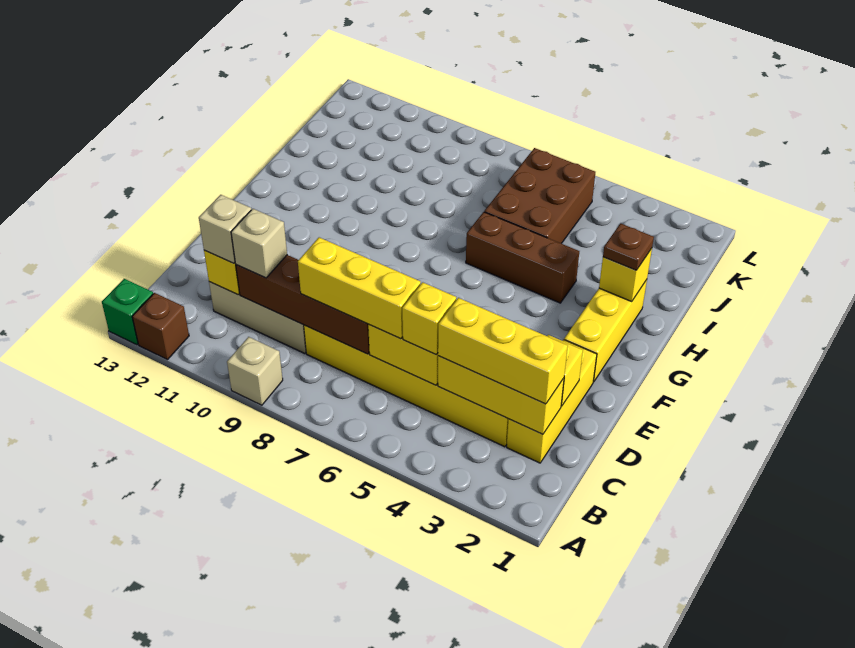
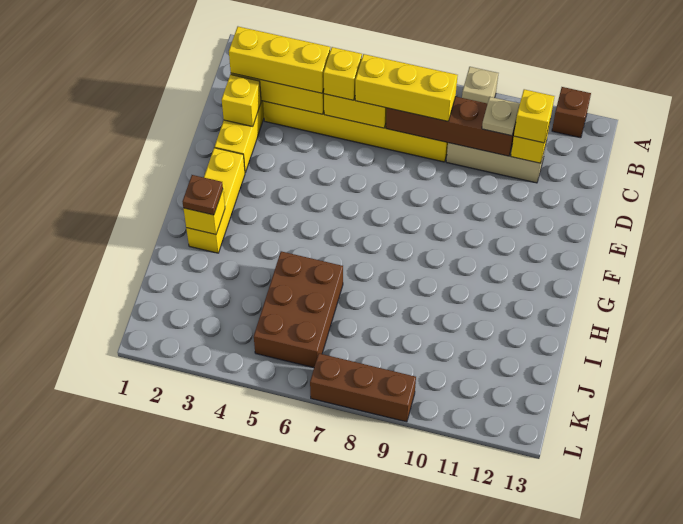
green brick A13 level 1 -> none
tan brick C10 level 3 -> tan plate C10 level 3
tan brick C11 level 3 -> yellow brick C11 level 3
brown brick H4:H6 level 1 -> brown brick L7:L9 level 1

